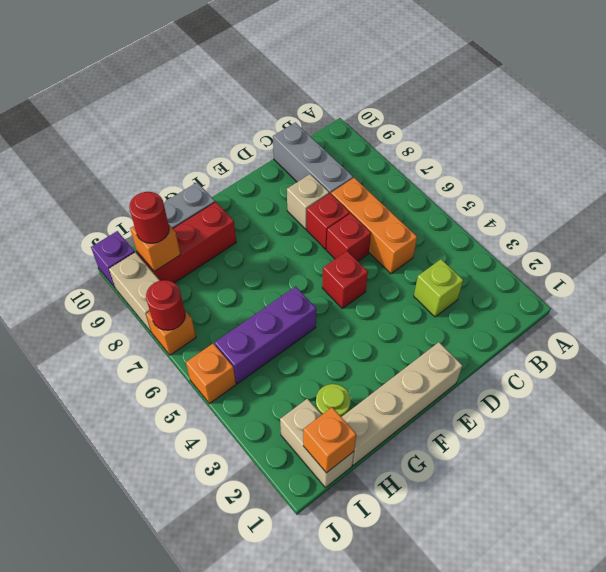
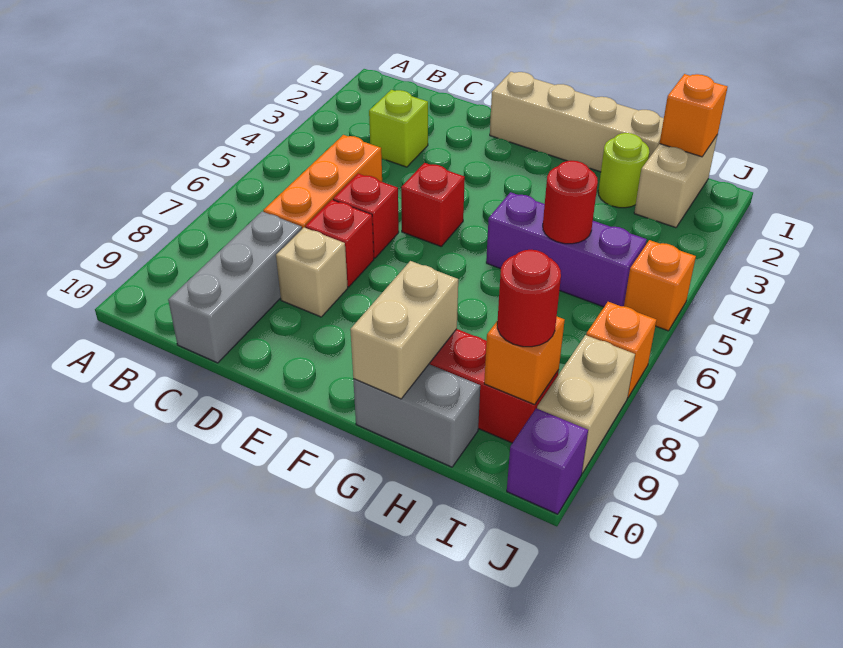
none -> tan brick G9:G10 level 2
red round brick J7 level 2 -> red round brick H5 level 2

